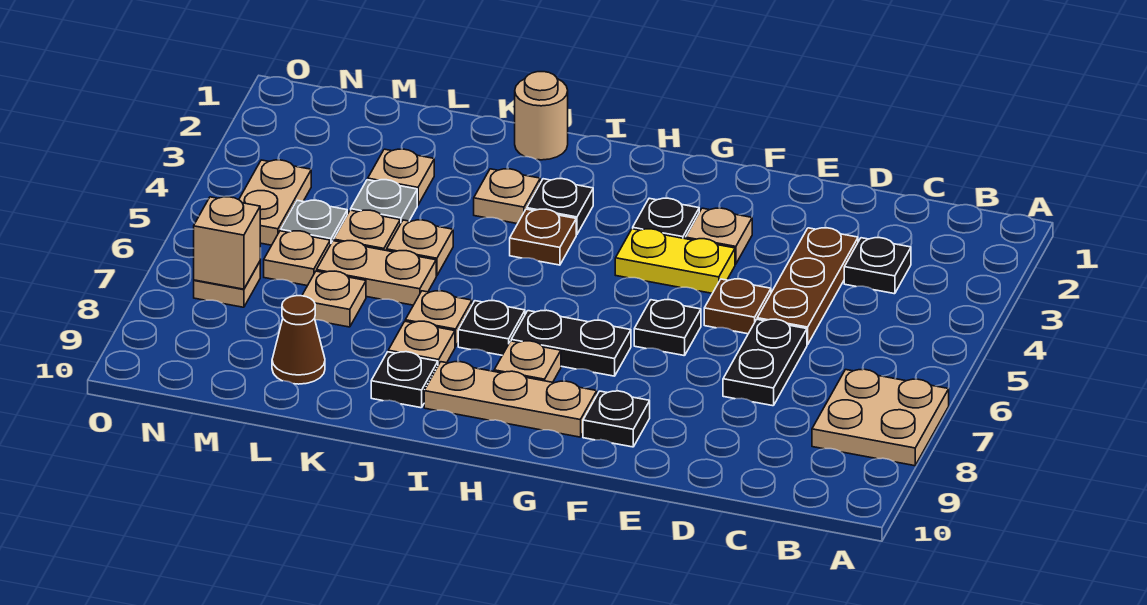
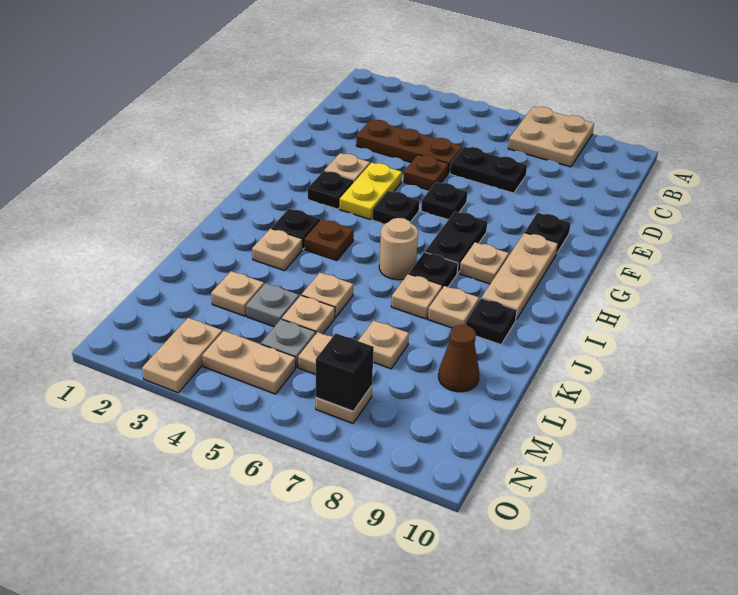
black plate C3 level 1 -> black plate G5 level 1
tan round brick J1 level 1 -> tan round brick I6 level 1
tan plate K6:L6 level 1 -> tan plate N3:O3 level 1
tan brick N7 level 2 -> black brick N7 level 2

